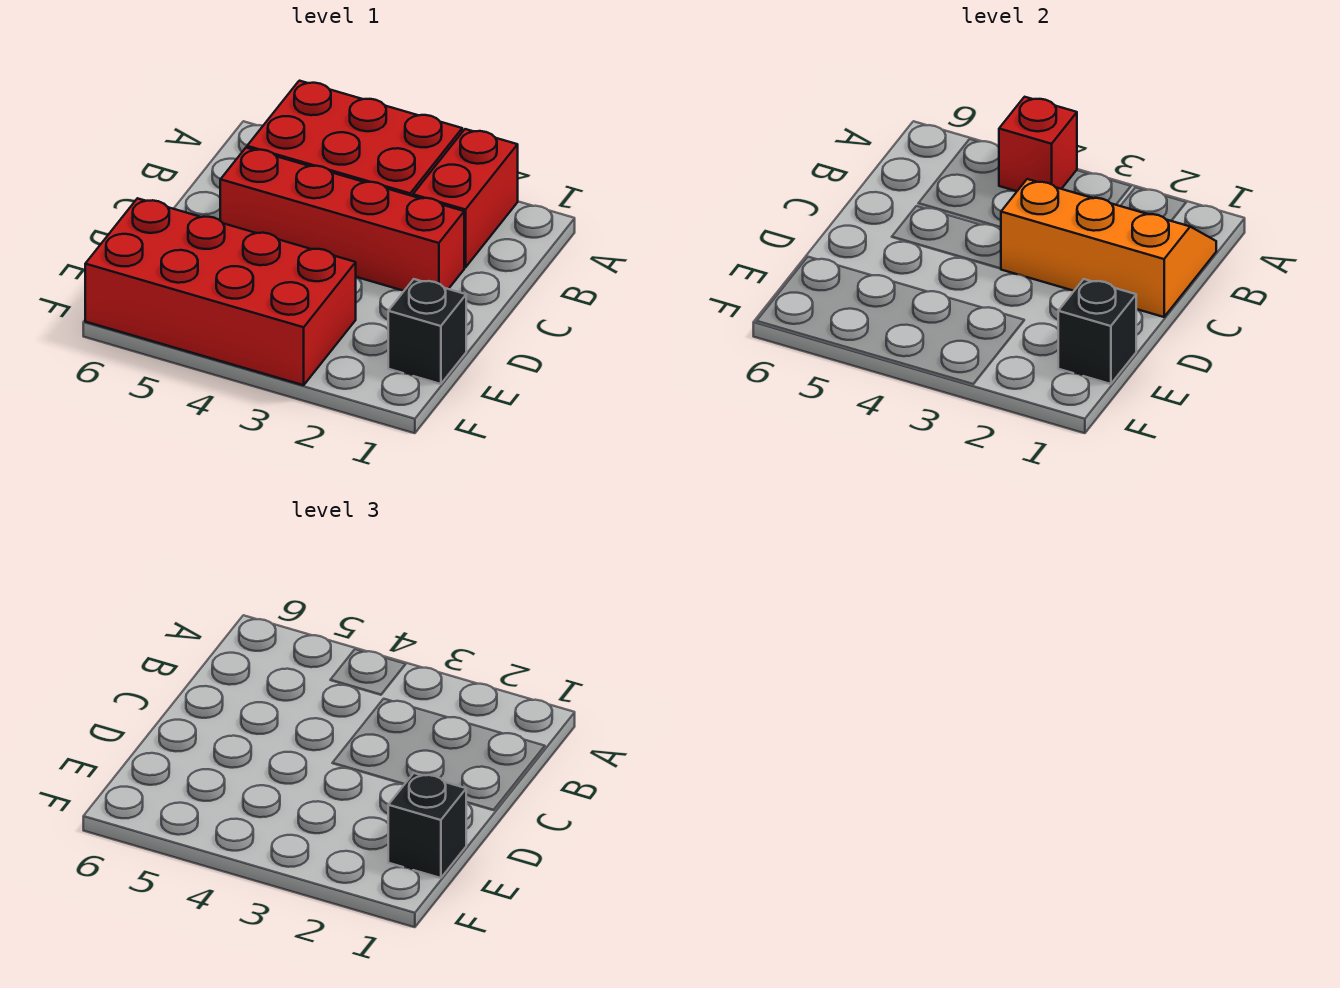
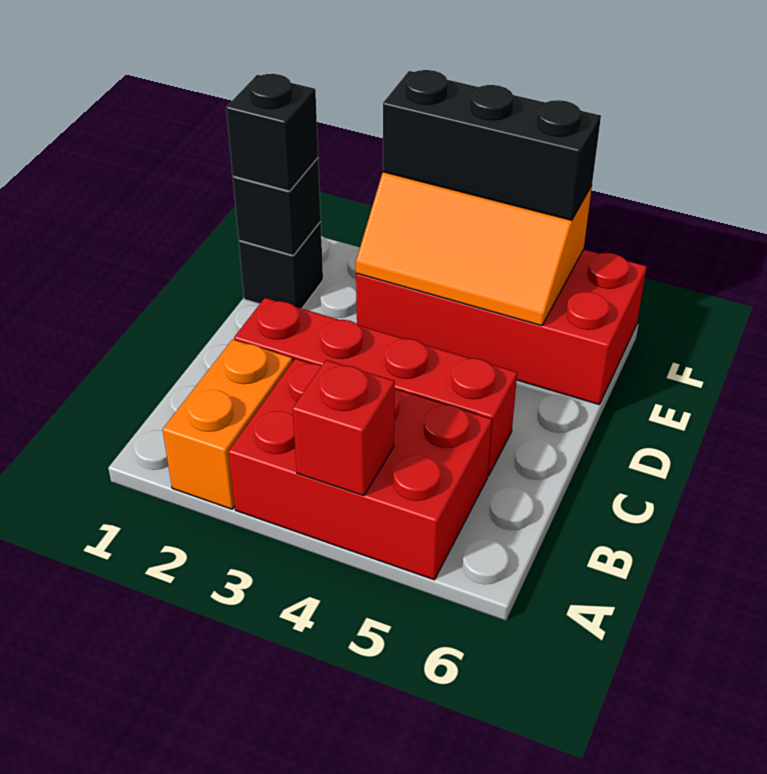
red brick A2:B2 level 1 -> orange brick A2:B2 level 1
orange slope B1:C3 level 2 top C -> orange slope E3:F5 level 2 top F
none -> black brick F3:F5 level 3

